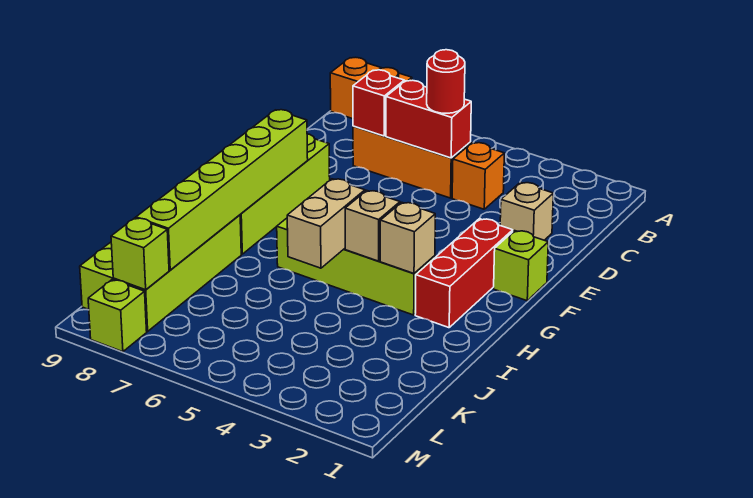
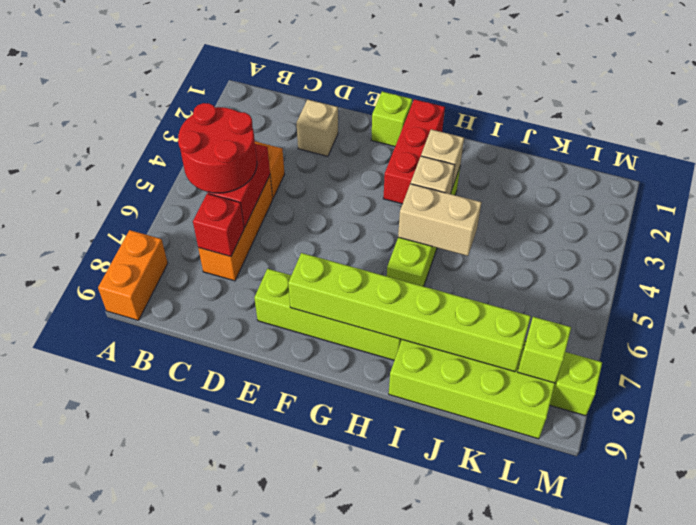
red round brick C5 level 3 -> red round brick B5:C6 level 3
red brick F2:H2 level 1 -> red brick G1:G3 level 1

